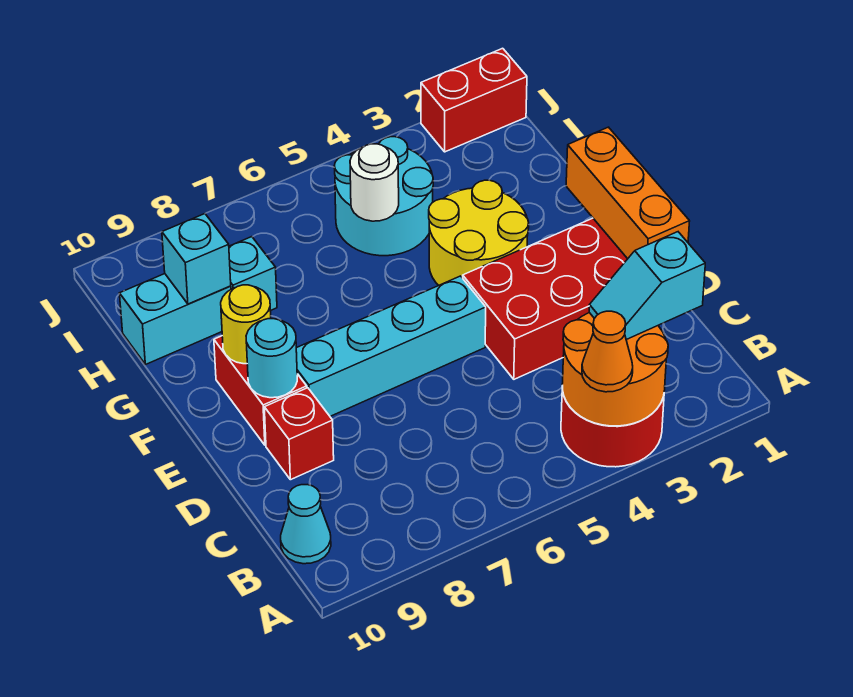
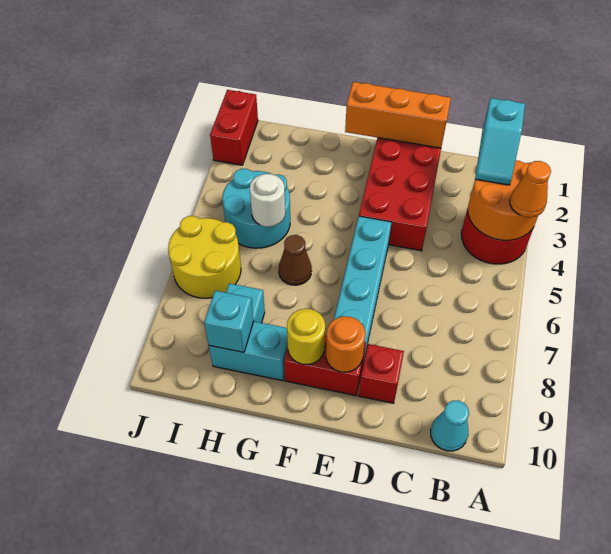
cyan round brick E9 level 2 -> orange round brick E9 level 2
yellow round brick F3:G4 level 1 -> yellow round brick I6:J7 level 1
none -> brown cone G6 level 1
cyan brick H9:H10 level 1 -> cyan brick G9:H9 level 1

